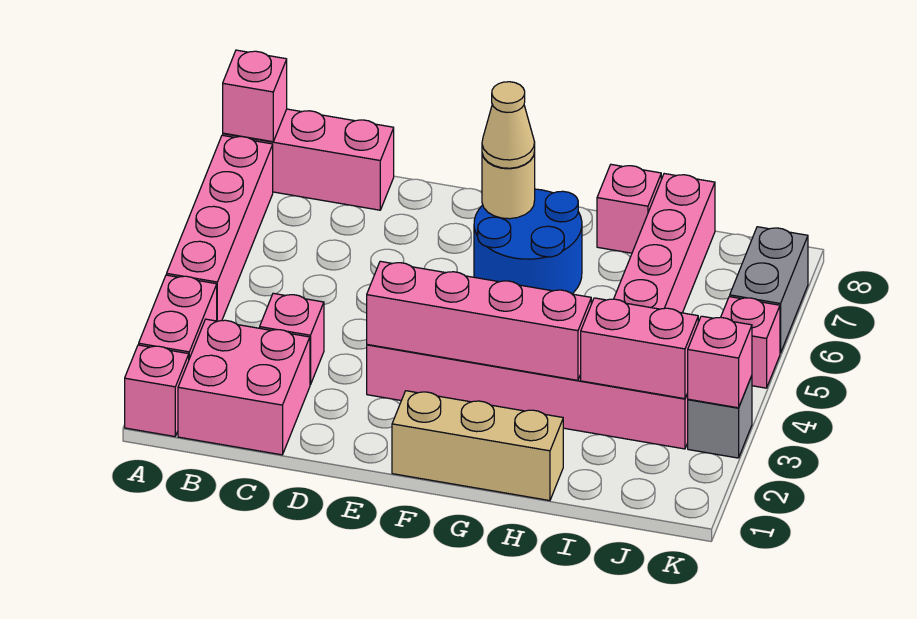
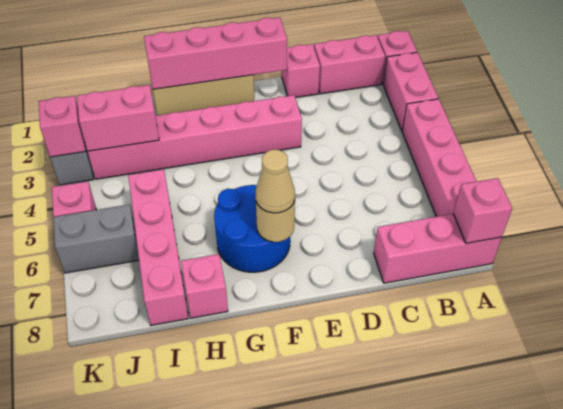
pink brick B1:C2 level 1 -> pink brick B1:C1 level 1
pink brick C3 level 1 -> pink brick D1 level 1
pink brick E3:H3 level 2 -> pink brick E1:H1 level 2
grey brick K6:K7 level 1 -> grey brick J6:K6 level 1

